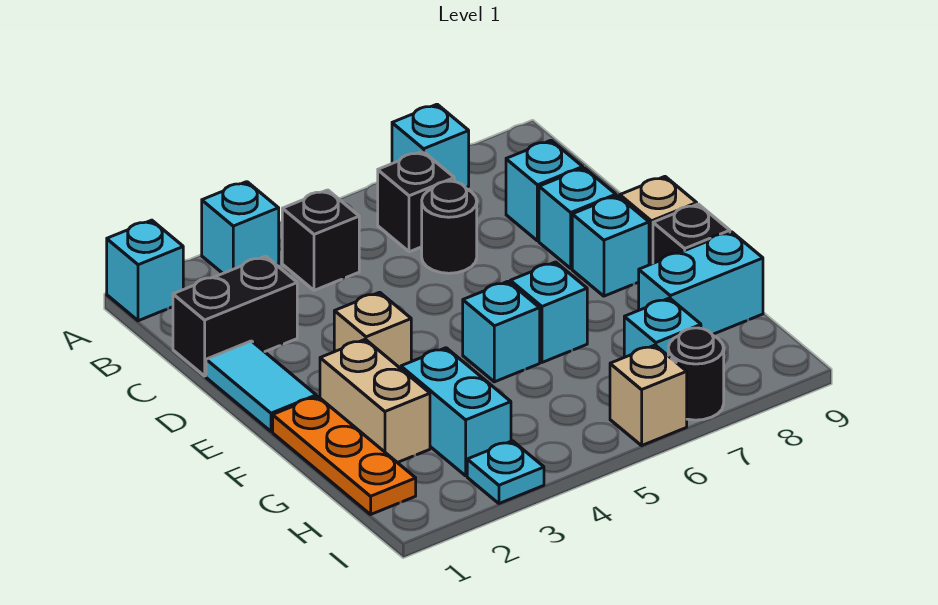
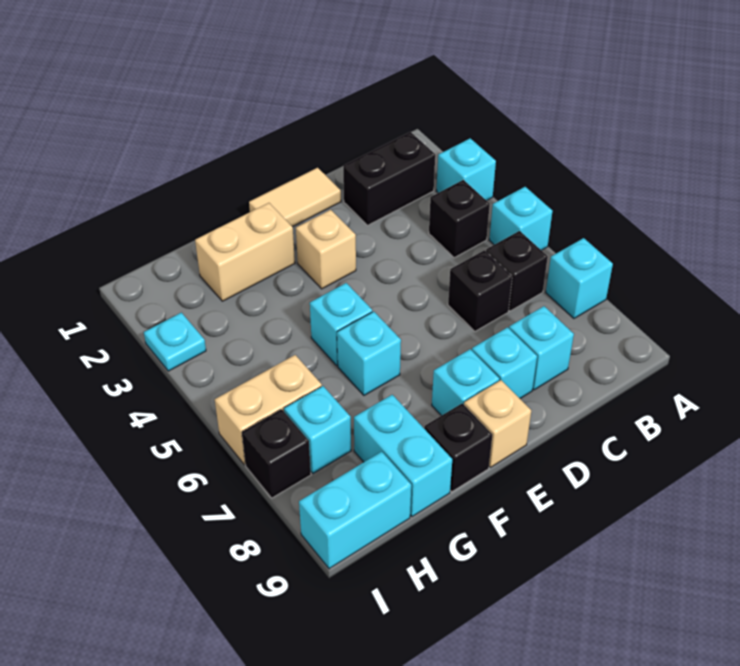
cyan brick A1 level 1 -> cyan brick A5 level 1
black brick C1:C2 level 1 -> black brick B2:C2 level 1
black round brick C6 level 1 -> black brick C6 level 1
cyan tile D1:E1 level 1 -> tan tile D1:E1 level 1
orange plate F1:H1 level 1 -> none
cyan brick G3:H3 level 1 -> cyan brick H9:I9 level 1
tan brick I6 level 1 -> tan brick H6:I6 level 1
black round brick I7 level 1 -> black brick I7 level 1

